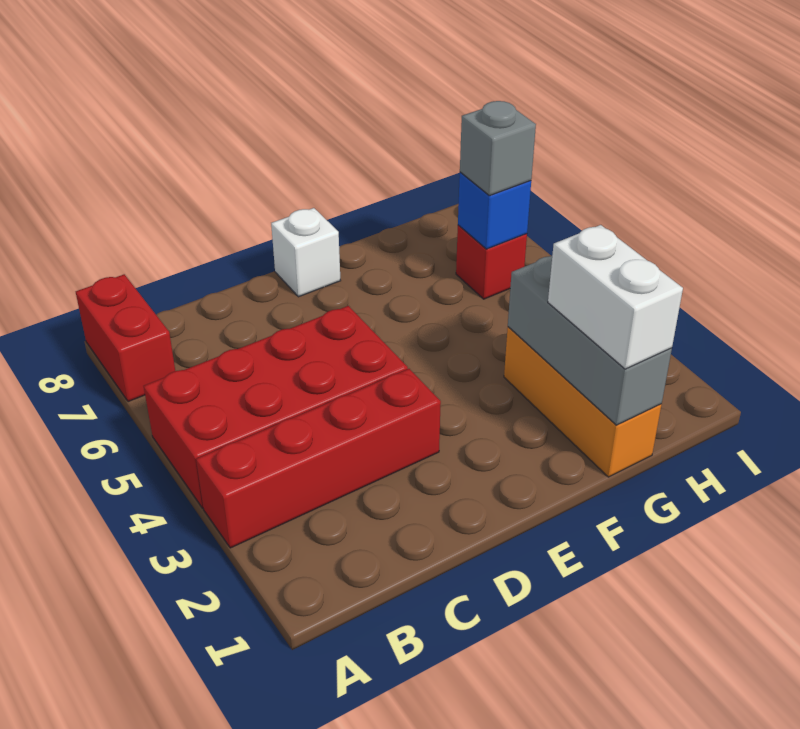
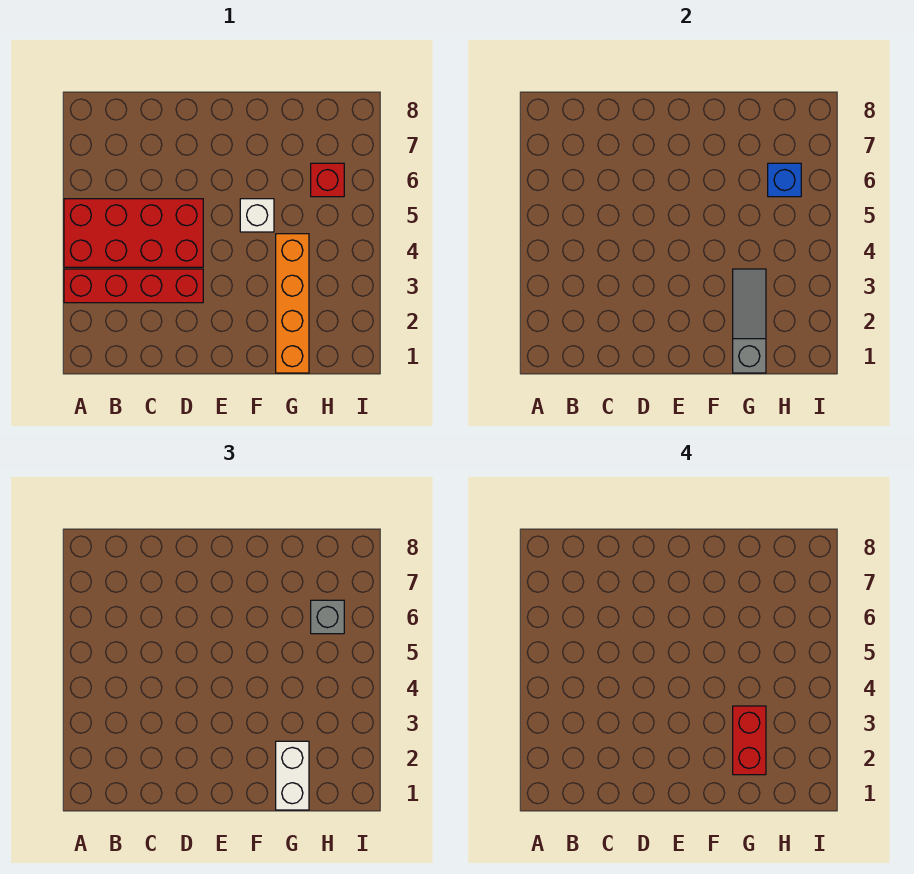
red brick A7:A8 level 1 -> red brick G2:G3 level 4
white brick E8 level 1 -> white brick F5 level 1
orange brick G1:G3 level 1 -> orange brick G1:G4 level 1
grey brick G1:G3 level 2 -> grey slope G1:G3 level 2 top 1

